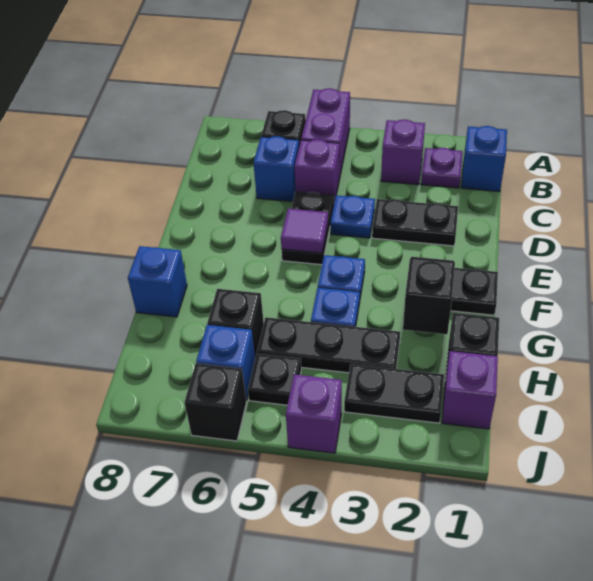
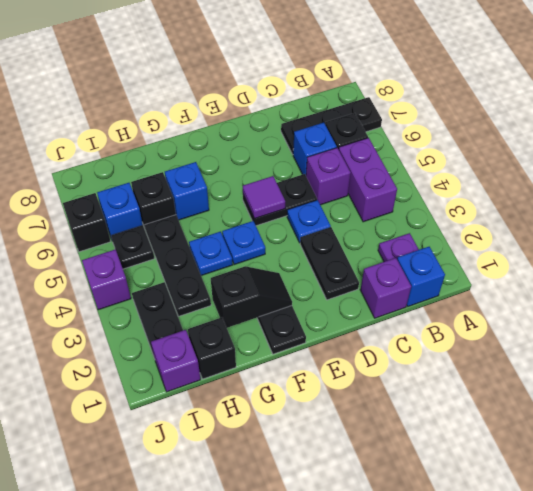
purple brick A5:B5 level 1 -> purple brick B4:B5 level 1
none -> black plate A7:C7 level 1
purple brick B3 level 1 -> purple brick C1 level 1
blue brick G8 level 1 -> blue brick G6 level 1

